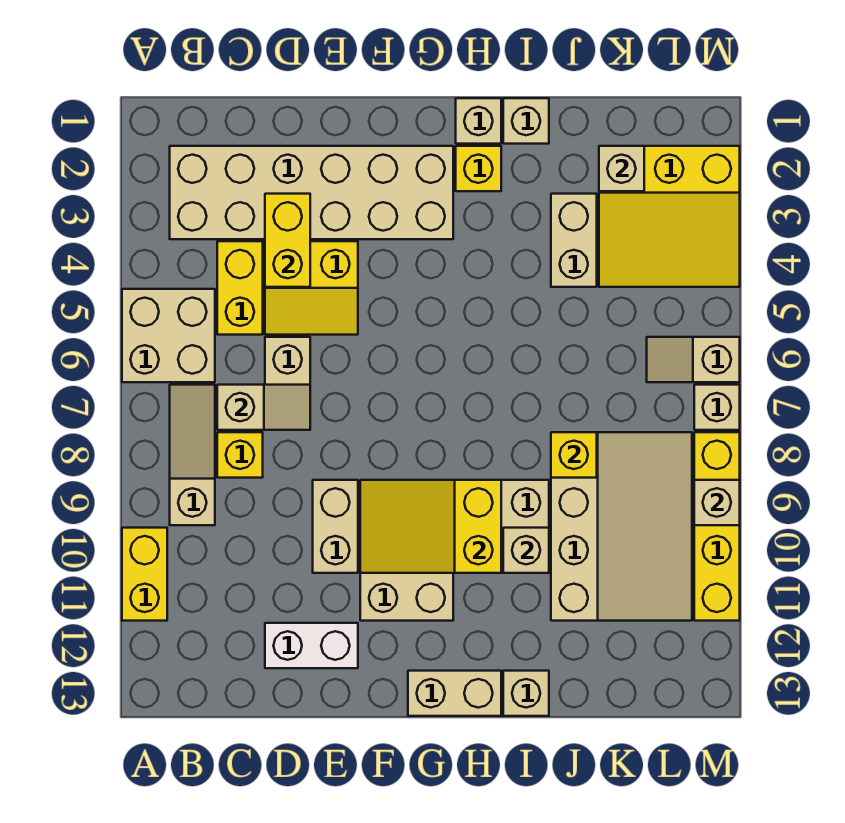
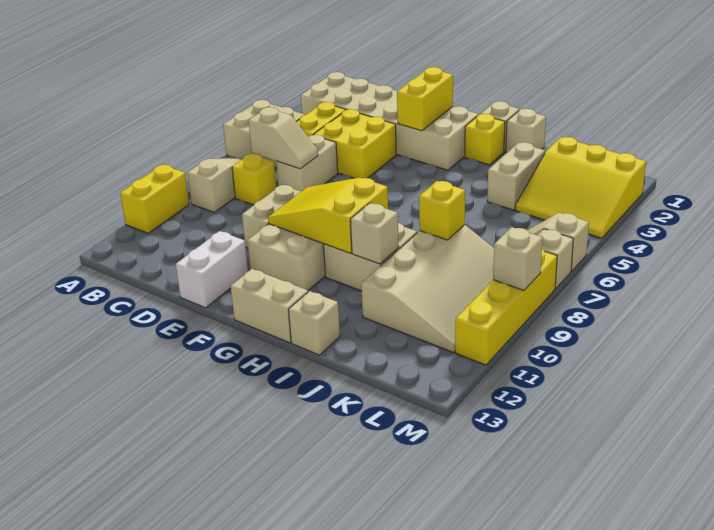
yellow brick D3:D4 level 2 -> yellow brick F2:F3 level 2
yellow slope D4:E5 level 1 top 4 -> yellow brick D4:E5 level 1
white brick D12:E12 level 1 -> white brick E12:E13 level 1
tan brick K2 level 2 -> none

